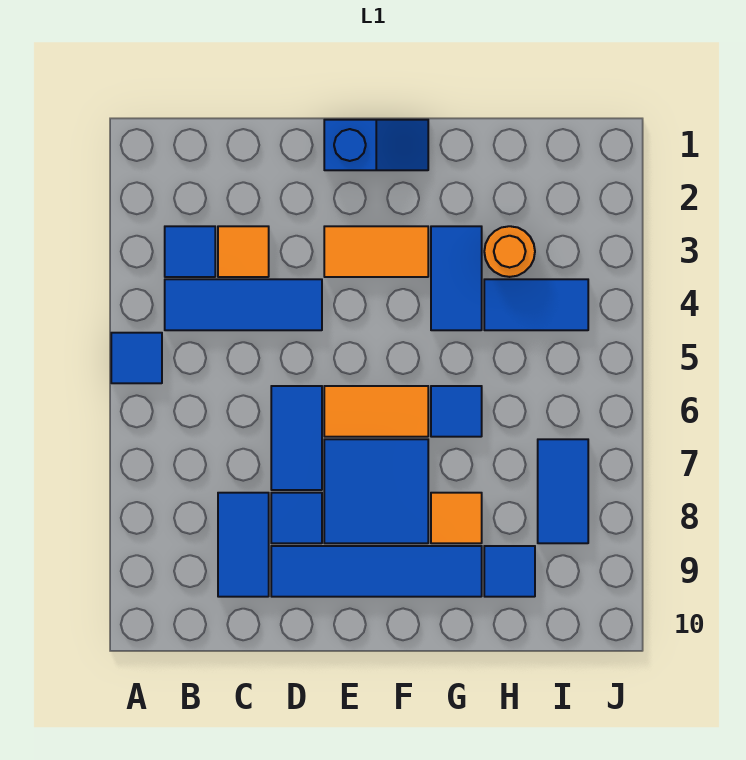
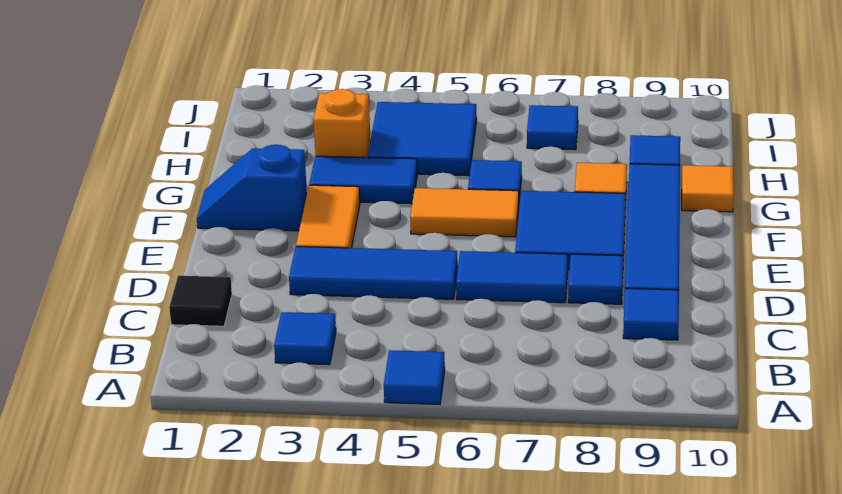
blue tile B4:D4 level 1 -> blue tile D3:D5 level 1
none -> black tile C1 level 1
orange tile C3 level 1 -> orange tile G10 level 1
blue tile C8:C9 level 1 -> blue tile C9 level 1
blue slope E1:F1 level 1 top E -> blue slope F1:F2 level 1 top 2
orange tile E6:F6 level 1 -> orange tile F5:F6 level 1
orange round brick H3 level 1 -> orange brick H3 level 1
blue tile H4:I4 level 1 -> blue tile H4:I5 level 1
blue tile I7:I8 level 1 -> blue tile I7 level 1

